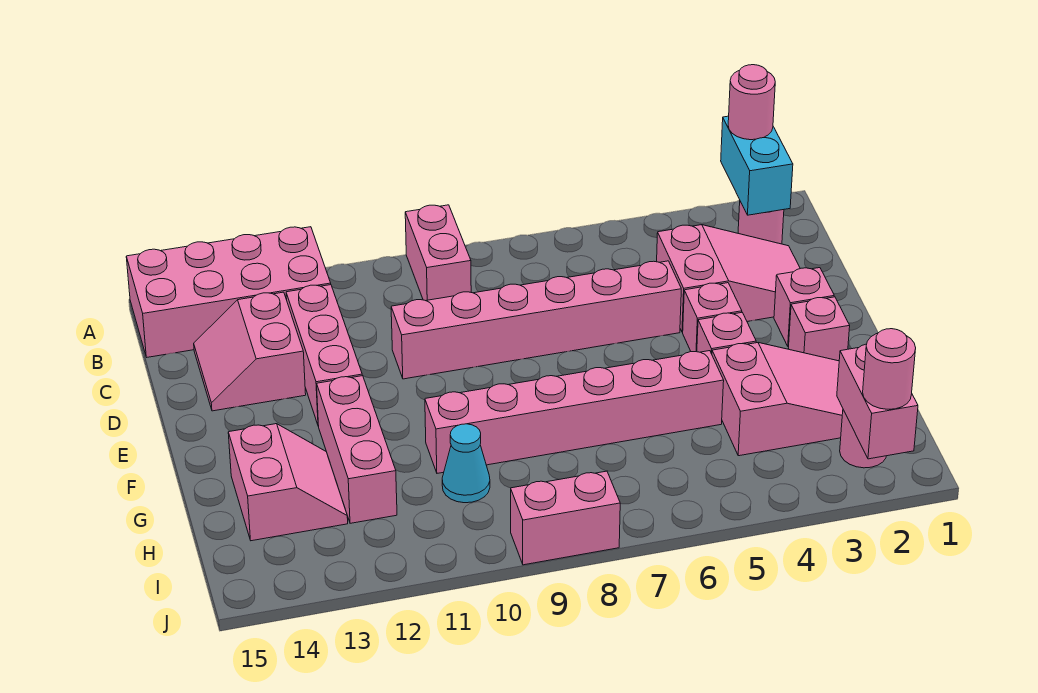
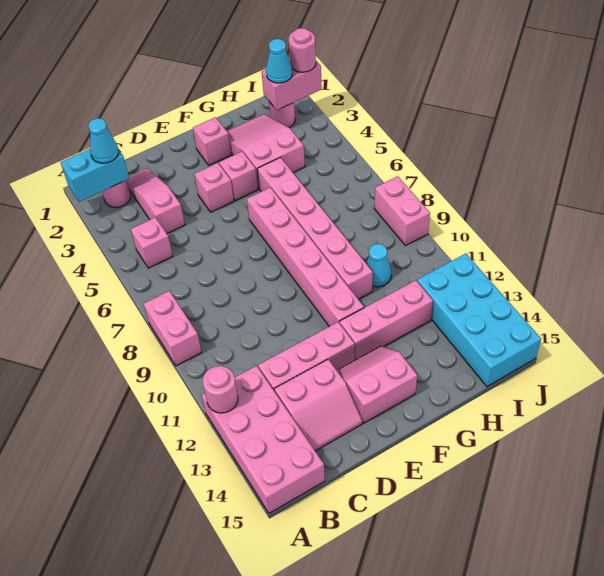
pink round brick A2 level 3 -> pink round brick A12 level 2
pink brick A9:B9 level 1 -> pink brick A8:A9 level 1
none -> cyan cone B2 level 3
pink slope C2:D4 level 1 top 4 -> pink slope C2:C4 level 1 top 4
pink brick D5:D10 level 1 -> pink brick F6:F11 level 1
pink brick E2 level 1 -> pink brick B5 level 1
pink slope G13:H14 level 1 top 14 -> pink slope E13:F14 level 1 top 14
none -> cyan cone I2 level 3
none -> cyan brick I12:J15 level 1

